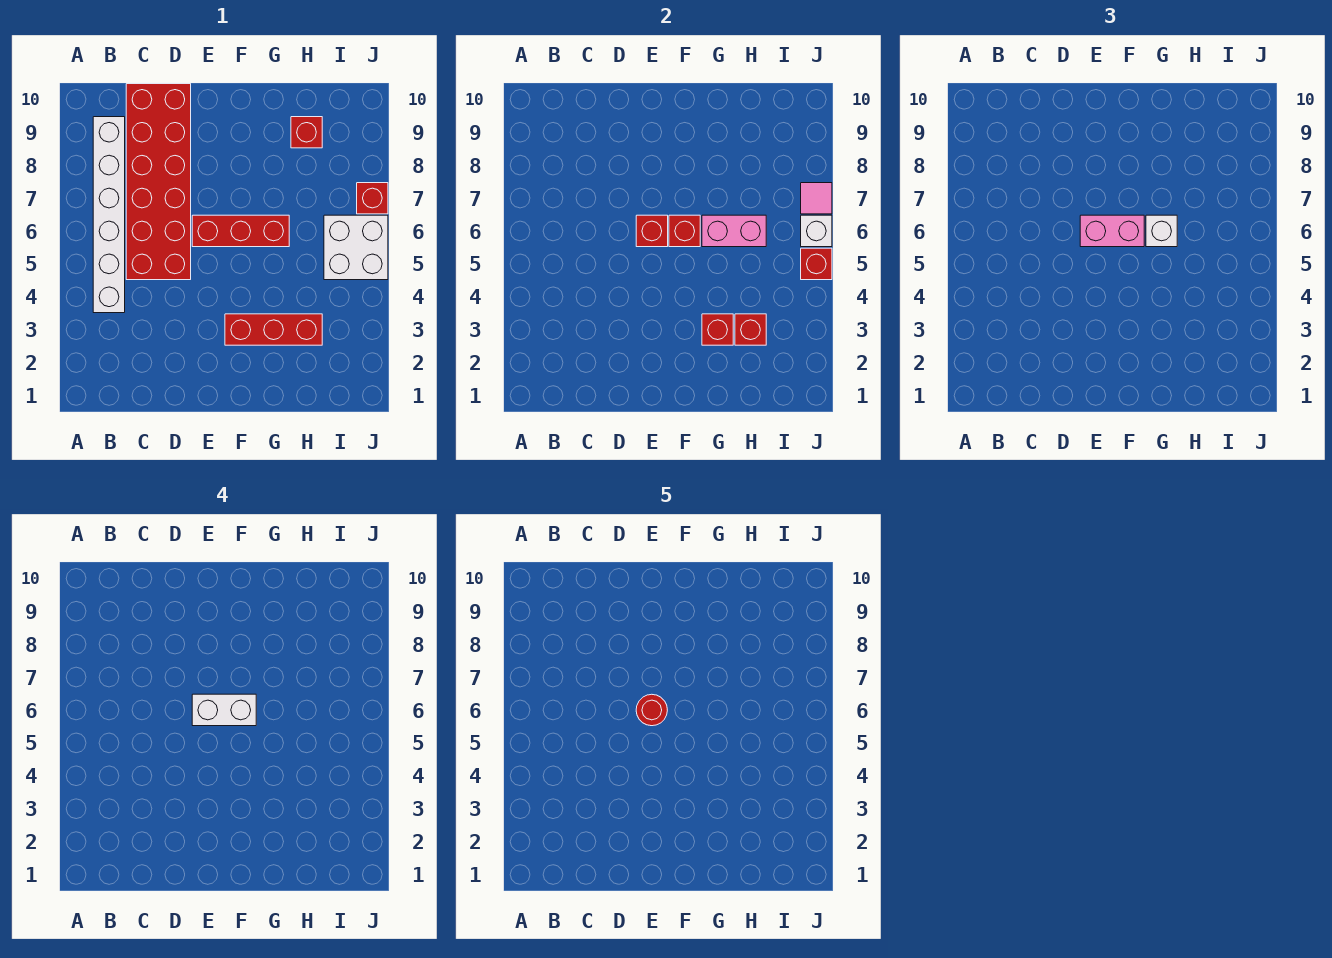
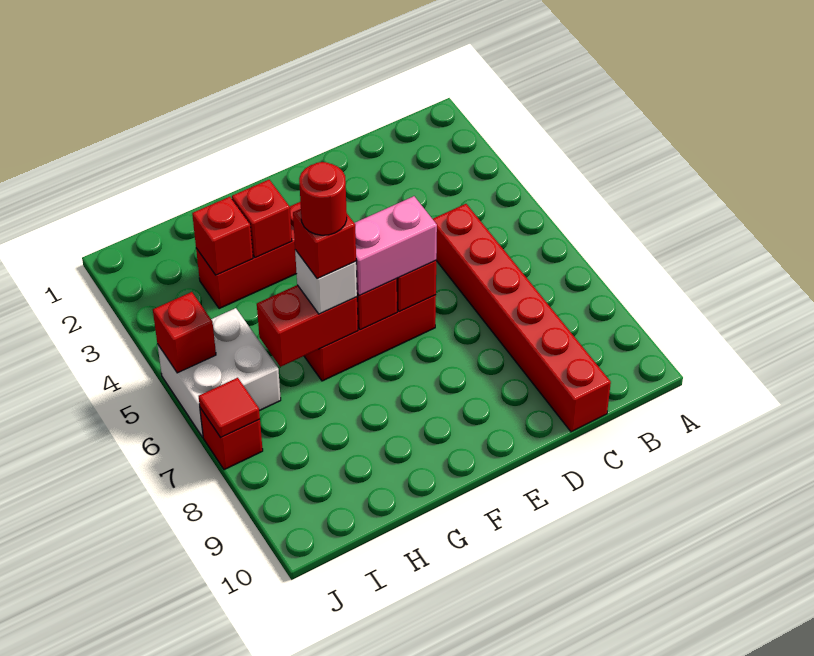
white brick B4:B9 level 1 -> none
red brick C5:D10 level 1 -> red brick C5:C10 level 1
white brick E6:F6 level 4 -> none
red round brick E6 level 5 -> red round brick G6 level 5
pink brick G6:H6 level 2 -> red brick G6:H6 level 2
red brick H9 level 1 -> red brick G6 level 4
white brick J6 level 2 -> none
pink tile J7 level 2 -> red tile J7 level 2

